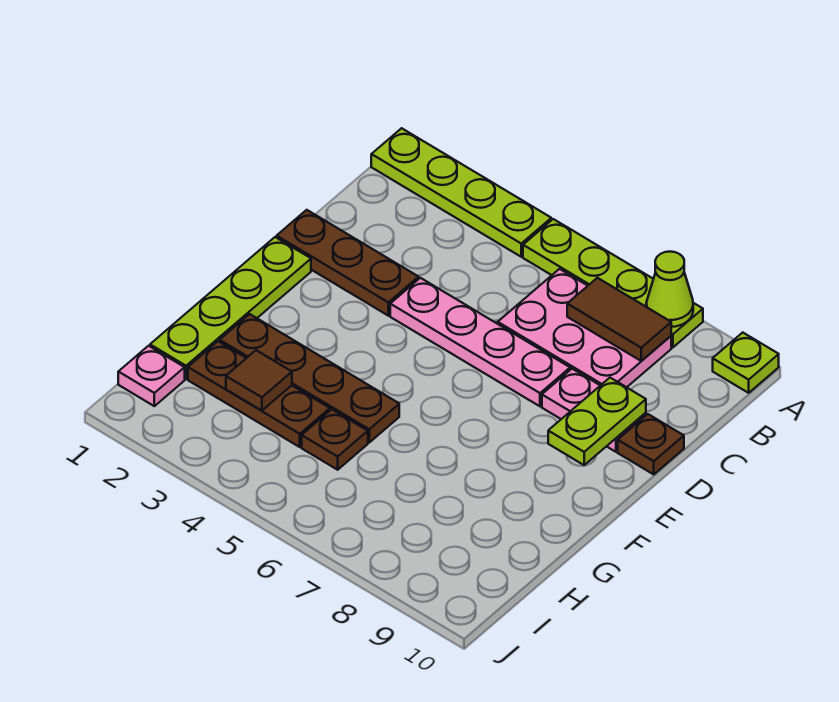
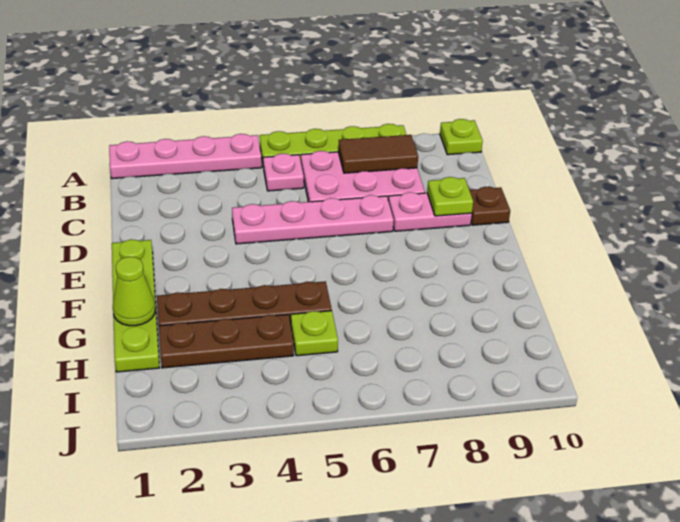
lime plate A1:A4 level 1 -> pink plate A1:A4 level 1
lime cone A8 level 2 -> lime cone G1 level 2
brown plate D1:D3 level 1 -> none
lime plate D9:E9 level 2 -> lime plate D9 level 2
brown tile H3 level 2 -> none
brown plate H5 level 1 -> lime plate H5 level 1
pink plate I1 level 1 -> pink plate B5 level 1

